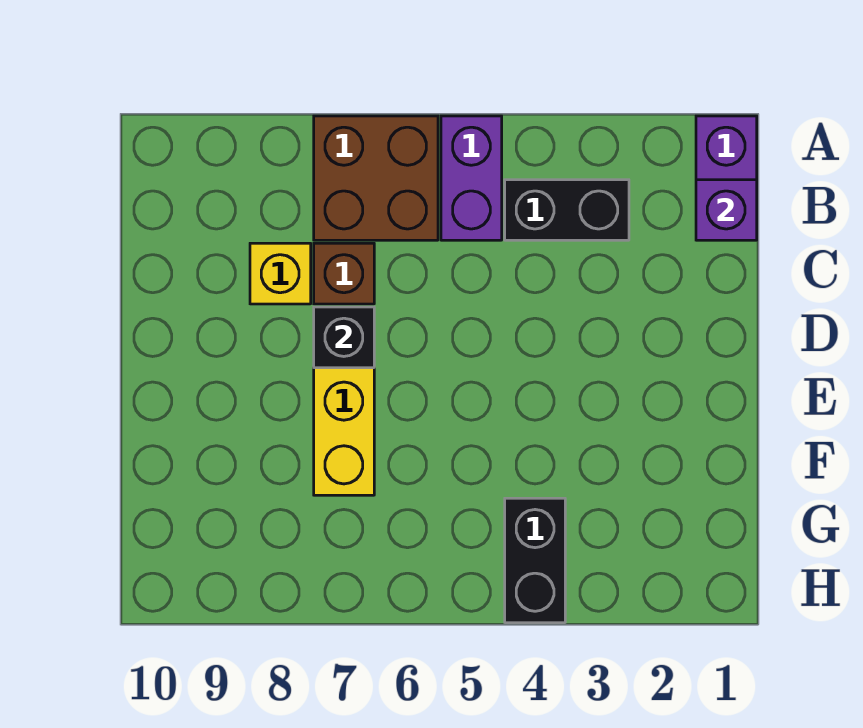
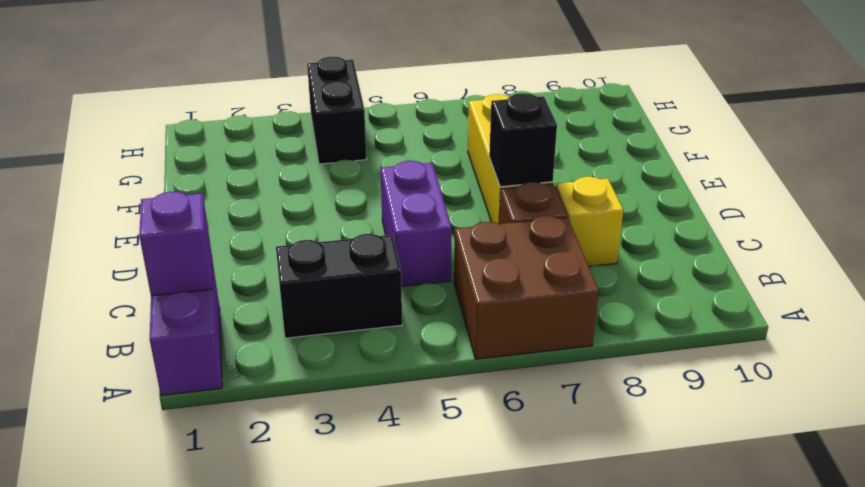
purple brick A5:B5 level 1 -> purple brick C5:D5 level 1

